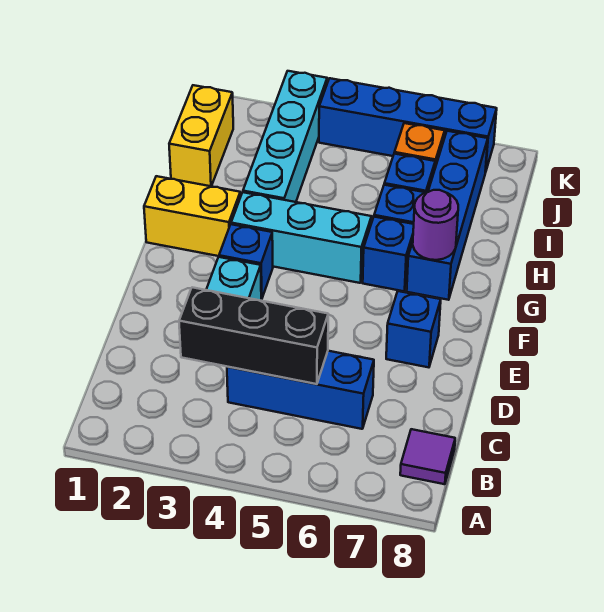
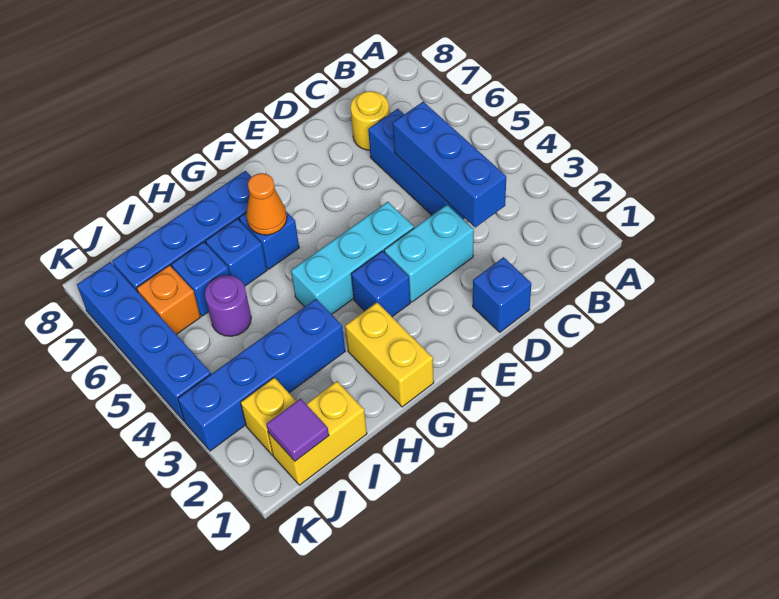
purple tile B8 level 1 -> purple tile J1 level 2
black brick C3:C5 level 2 -> blue brick C3:C5 level 2
none -> yellow round brick C7 level 1
blue brick E7 level 1 -> blue brick D1 level 1
cyan brick G3:G5 level 1 -> cyan brick E4:G4 level 1
none -> orange cone G6 level 2
purple round brick G7 level 2 -> purple round brick I5 level 1
cyan brick H3:K3 level 1 -> blue brick H3:K3 level 1
none -> yellow brick J2 level 1

